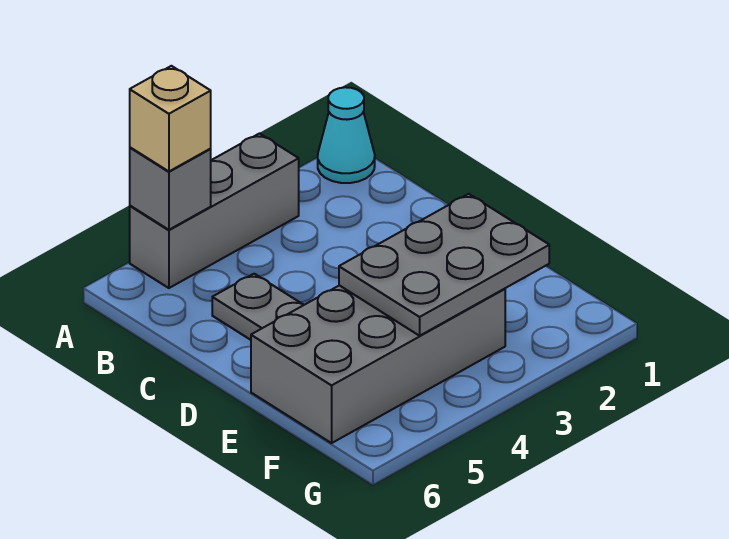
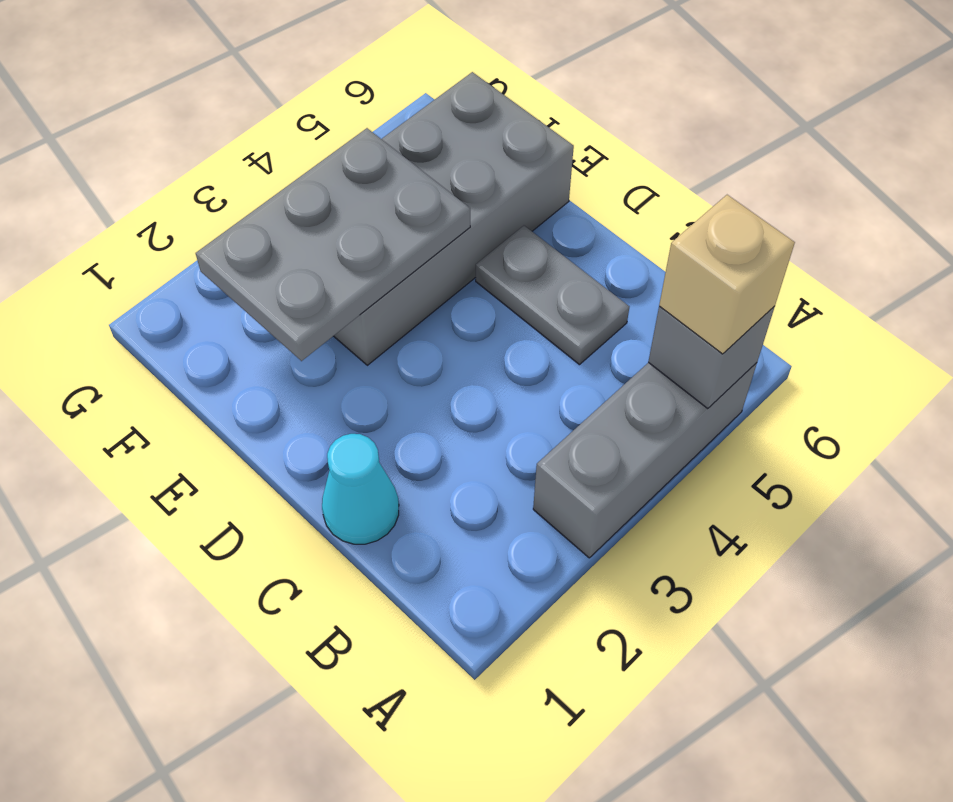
cyan cone A1 level 1 -> cyan cone C1 level 1

